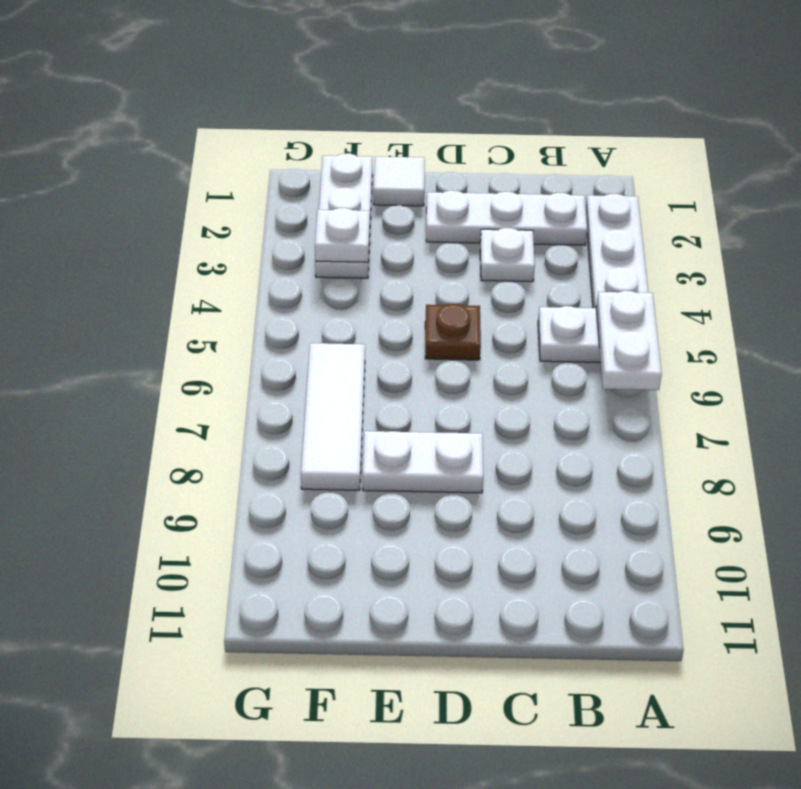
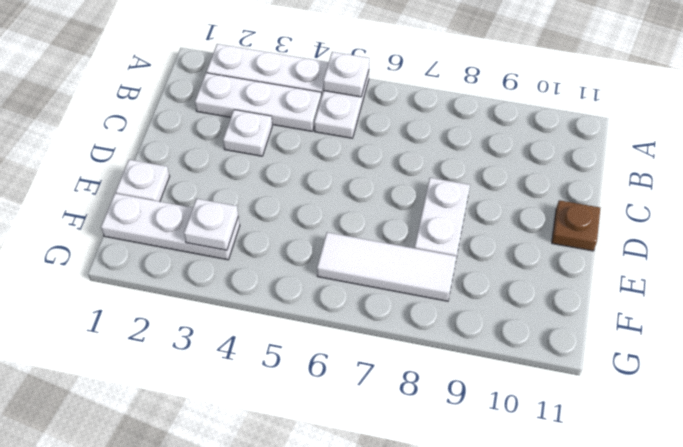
white plate A5:A6 level 2 -> white plate A5 level 2
white plate B2:D2 level 1 -> white plate B2:B4 level 1
brown plate D5 level 1 -> brown plate D11 level 1
white tile E1 level 1 -> white plate E1 level 1

